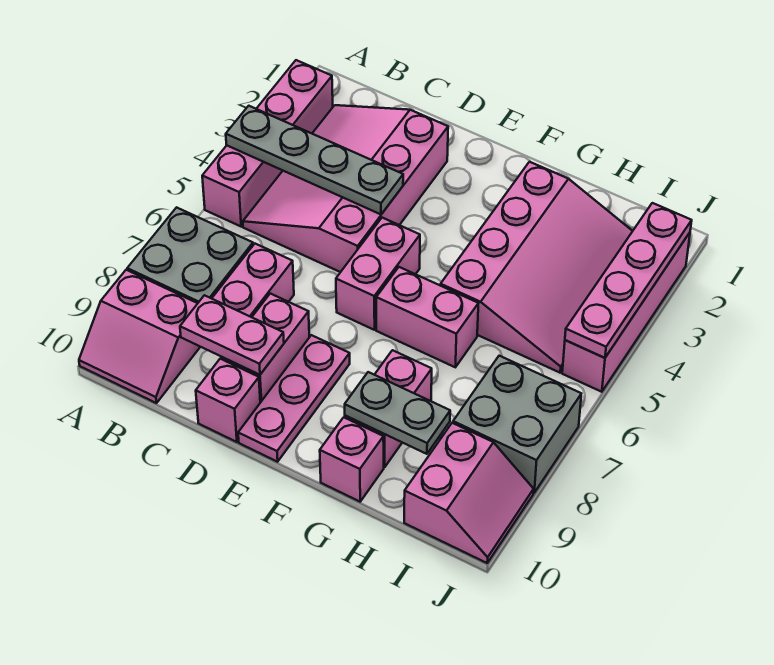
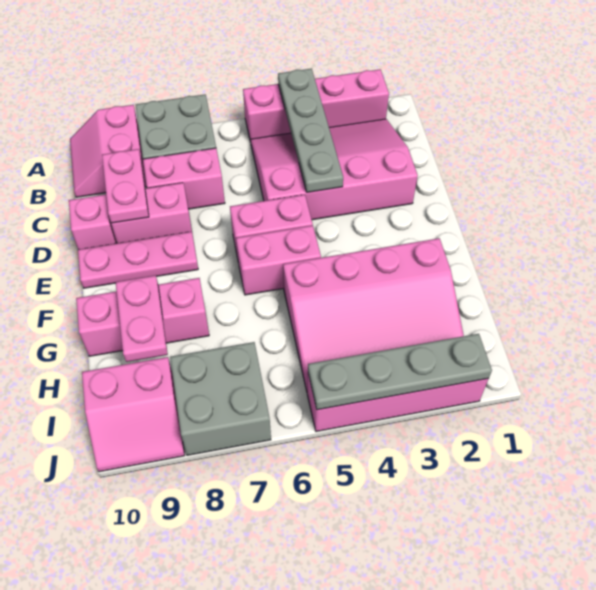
pink brick F6:G6 level 1 -> pink brick F5:F6 level 1
grey plate G9:H9 level 2 -> pink plate G9:H9 level 2
pink plate J2:J5 level 2 -> grey plate J2:J5 level 2

